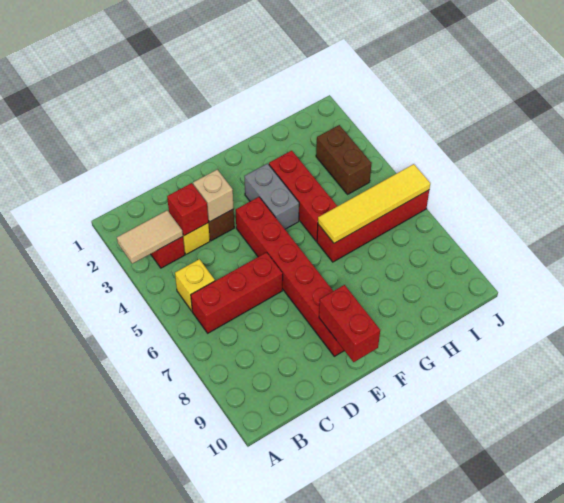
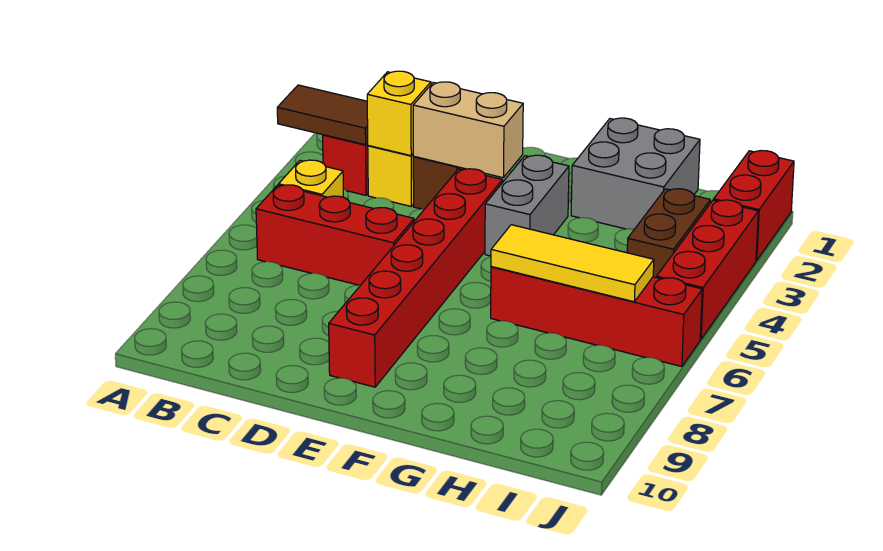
tan tile A3:B3 level 2 -> brown tile A3:B3 level 2
red brick C3 level 2 -> yellow brick C3 level 2
tan brick D3 level 2 -> tan brick D3:E3 level 2
red brick E9:E10 level 2 -> red brick J1:J2 level 1
none -> grey brick G1:H2 level 1
red brick G3:G5 level 1 -> red brick J3:J5 level 1
yellow tile G6:J6 level 2 -> yellow tile G6:I6 level 2

